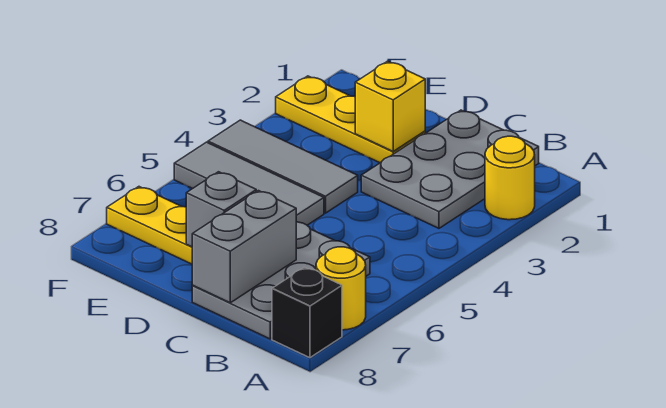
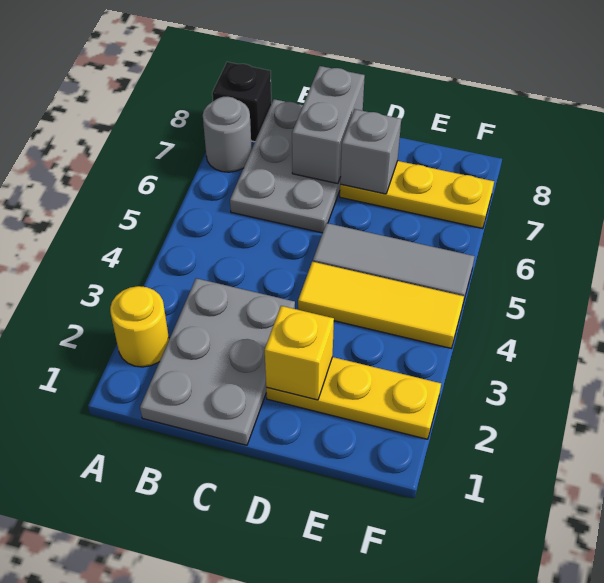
yellow round brick A7 level 1 -> grey round brick A7 level 1
grey tile D4:F4 level 1 -> yellow tile D4:F4 level 1

